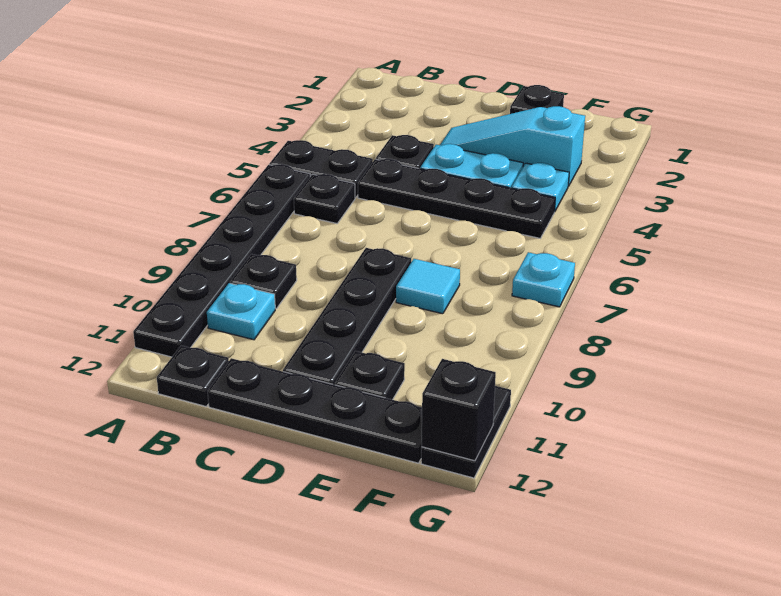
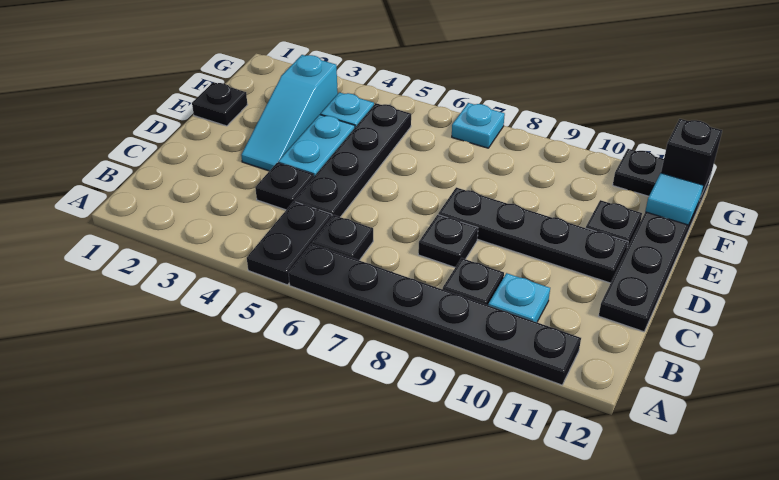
black plate B12 level 1 -> black plate C8 level 1
cyan tile E8 level 1 -> cyan tile F12 level 2

